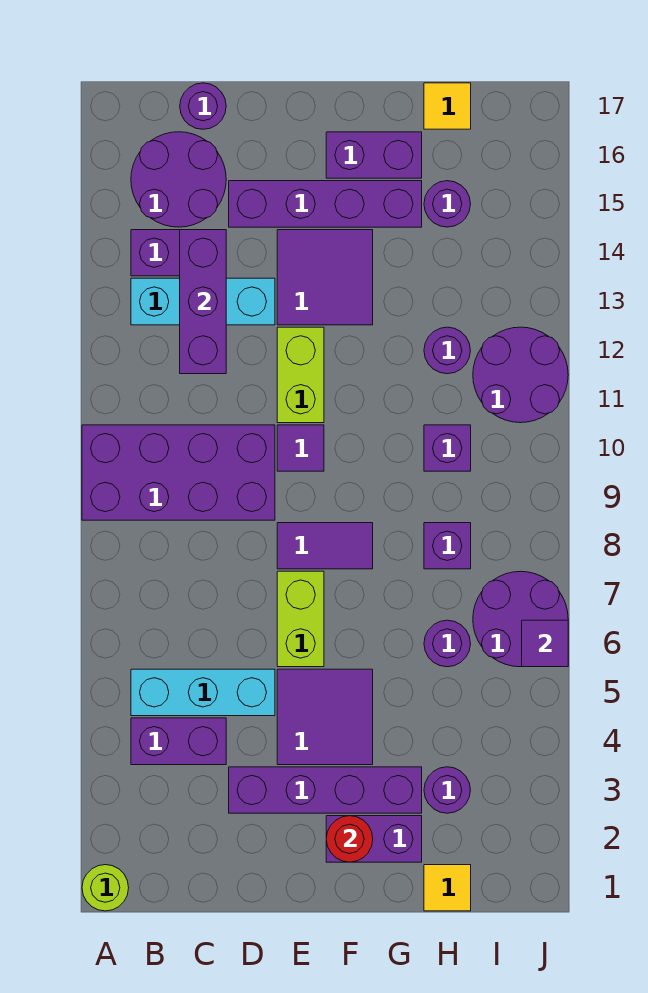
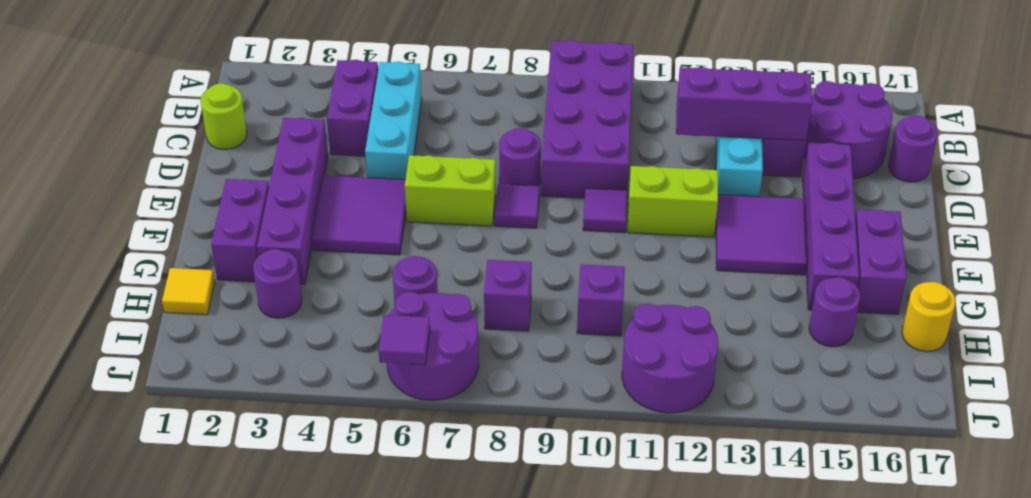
lime round brick A1 level 1 -> lime round brick C1 level 1
purple tile E8:F8 level 1 -> purple tile E8 level 1
red round brick F2 level 2 -> none
purple round brick H12 level 1 -> purple round brick D8 level 1
yellow tile H17 level 1 -> yellow round brick H17 level 1

